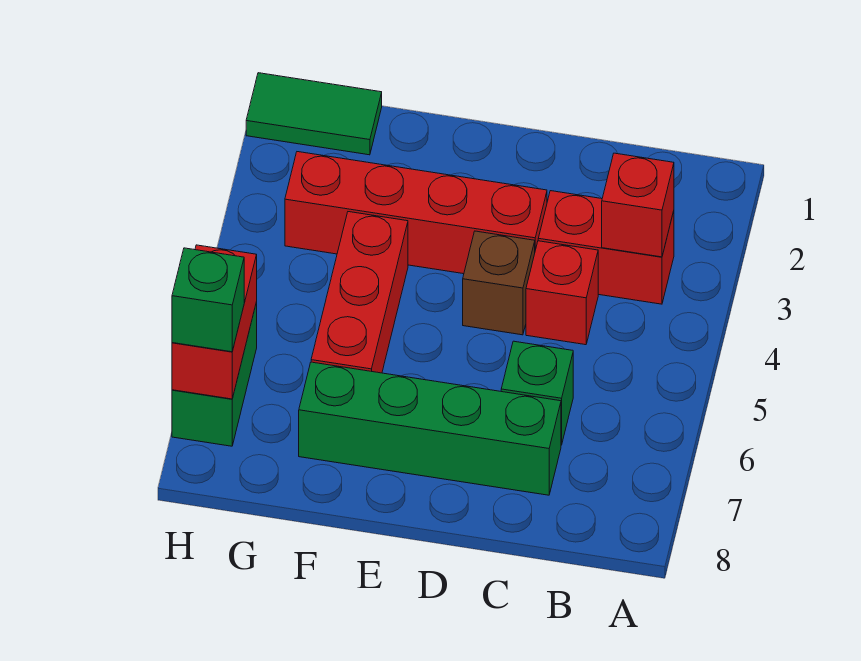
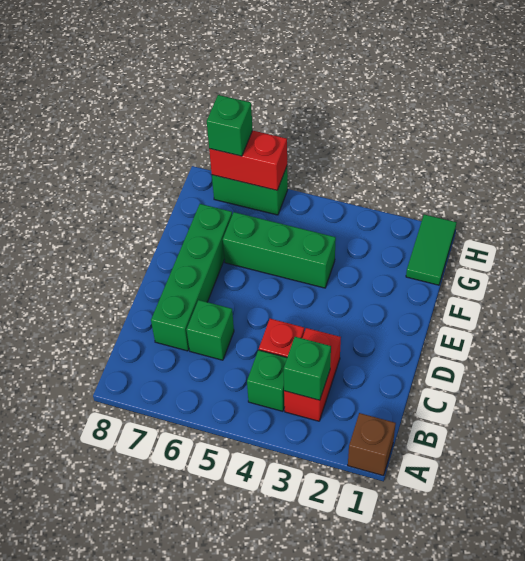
red brick B3 level 2 -> green brick B3 level 2
none -> green brick B4 level 1
red brick D3:G3 level 1 -> none
brown brick D4 level 1 -> brown brick A1 level 1
red brick F4:F6 level 1 -> green brick F4:F6 level 1

